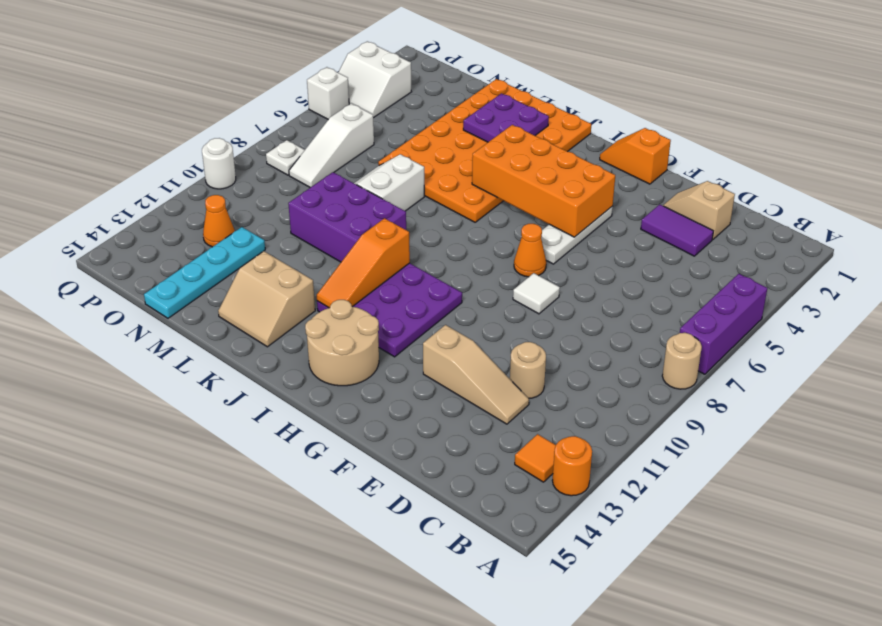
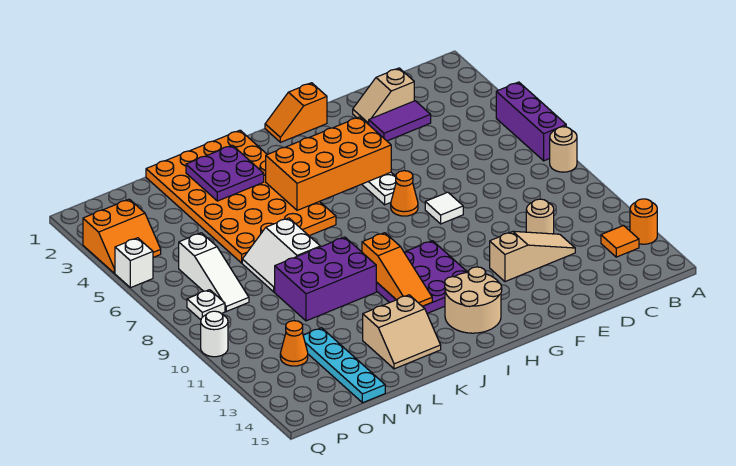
white slope P3:Q4 level 1 top 3 -> orange slope P3:Q4 level 1 top 3

